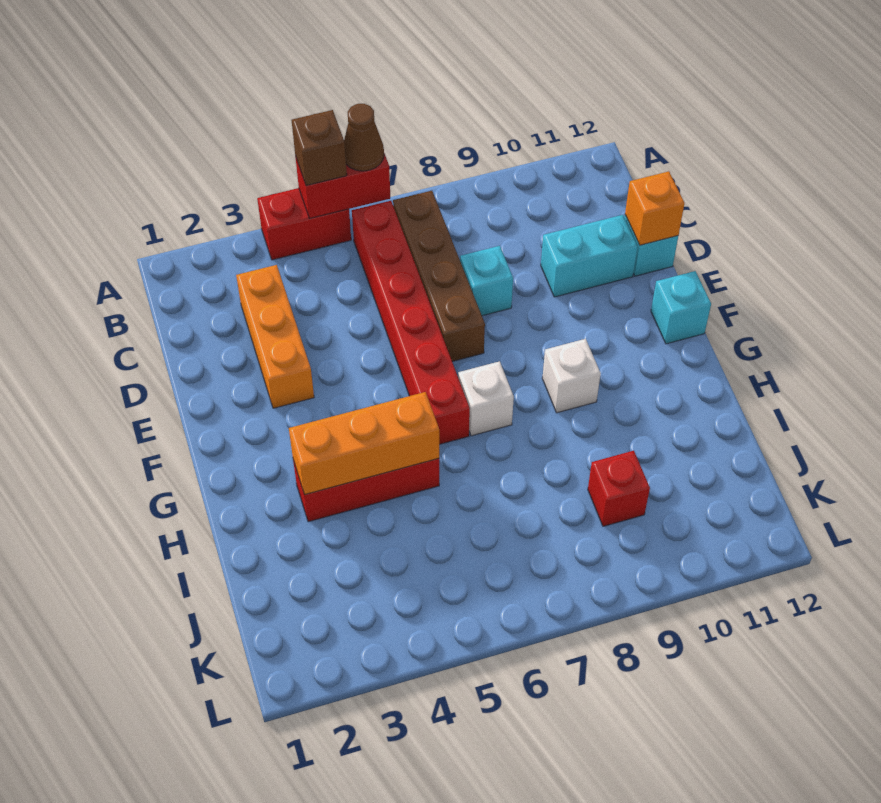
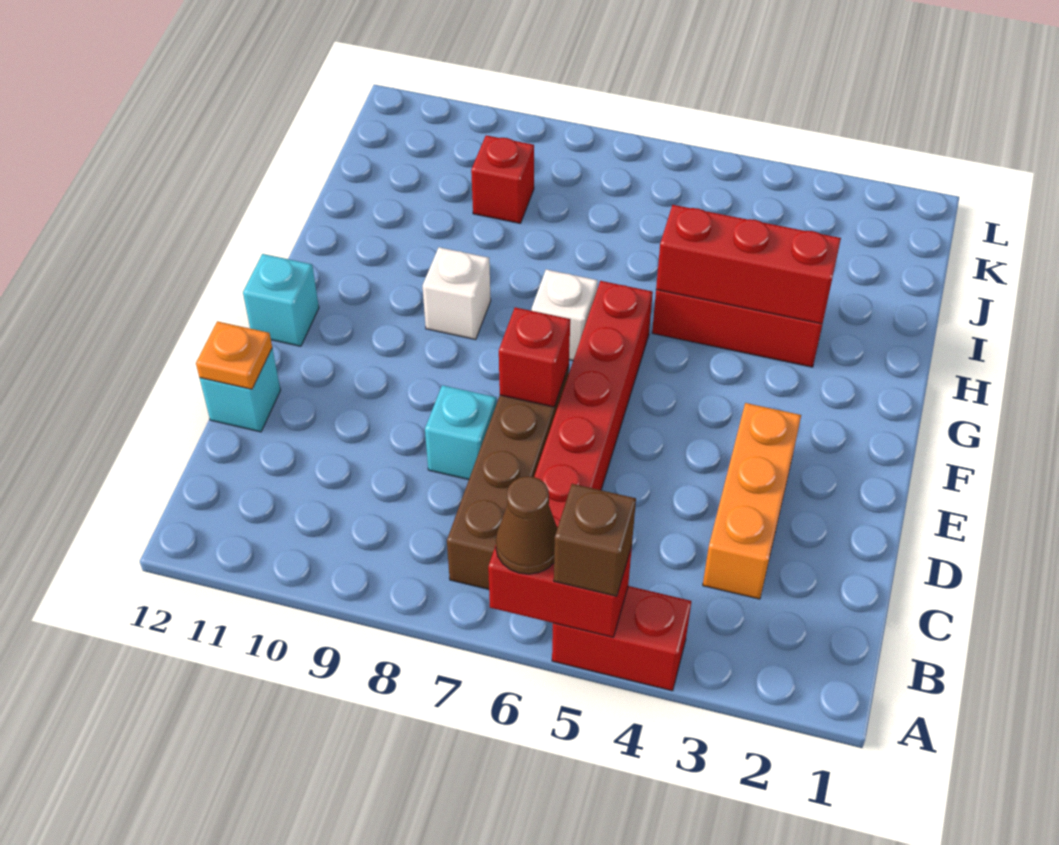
cyan brick D10:D11 level 1 -> none
orange brick D12 level 2 -> orange plate D12 level 2
none -> red brick E7 level 2
orange brick H3:H5 level 2 -> red brick H3:H5 level 2

